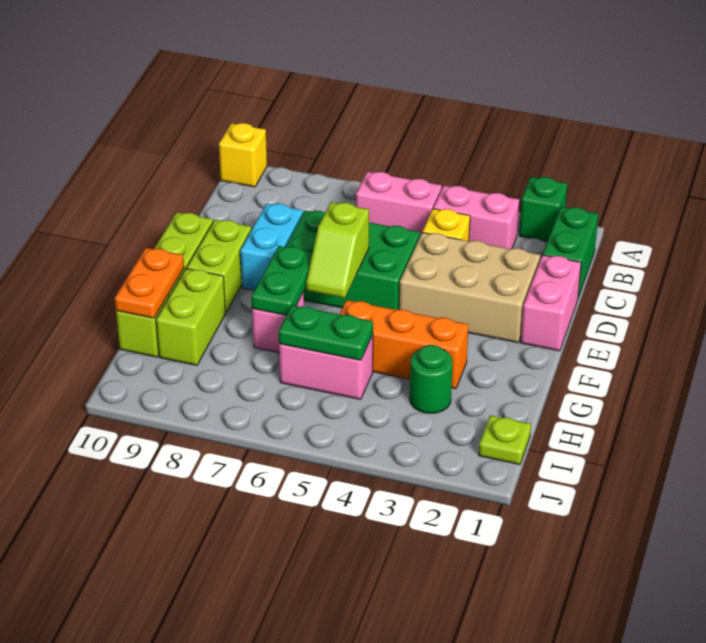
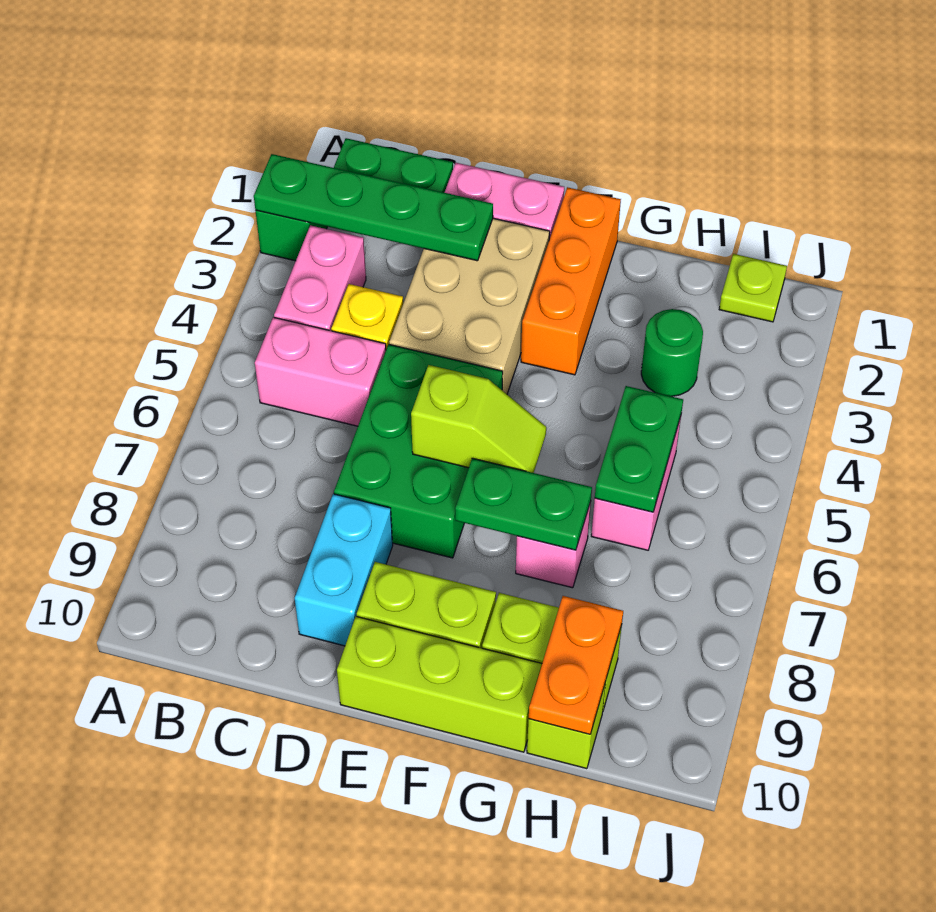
none -> green plate A2:D2 level 2
yellow brick A10 level 1 -> none
pink brick B5:B6 level 1 -> pink brick B5:C5 level 1
cyan brick D8:E8 level 1 -> cyan brick D8:D9 level 1
orange brick G3:G5 level 1 -> orange brick F1:F3 level 1
orange plate G10:H10 level 2 -> orange plate H9:H10 level 2

